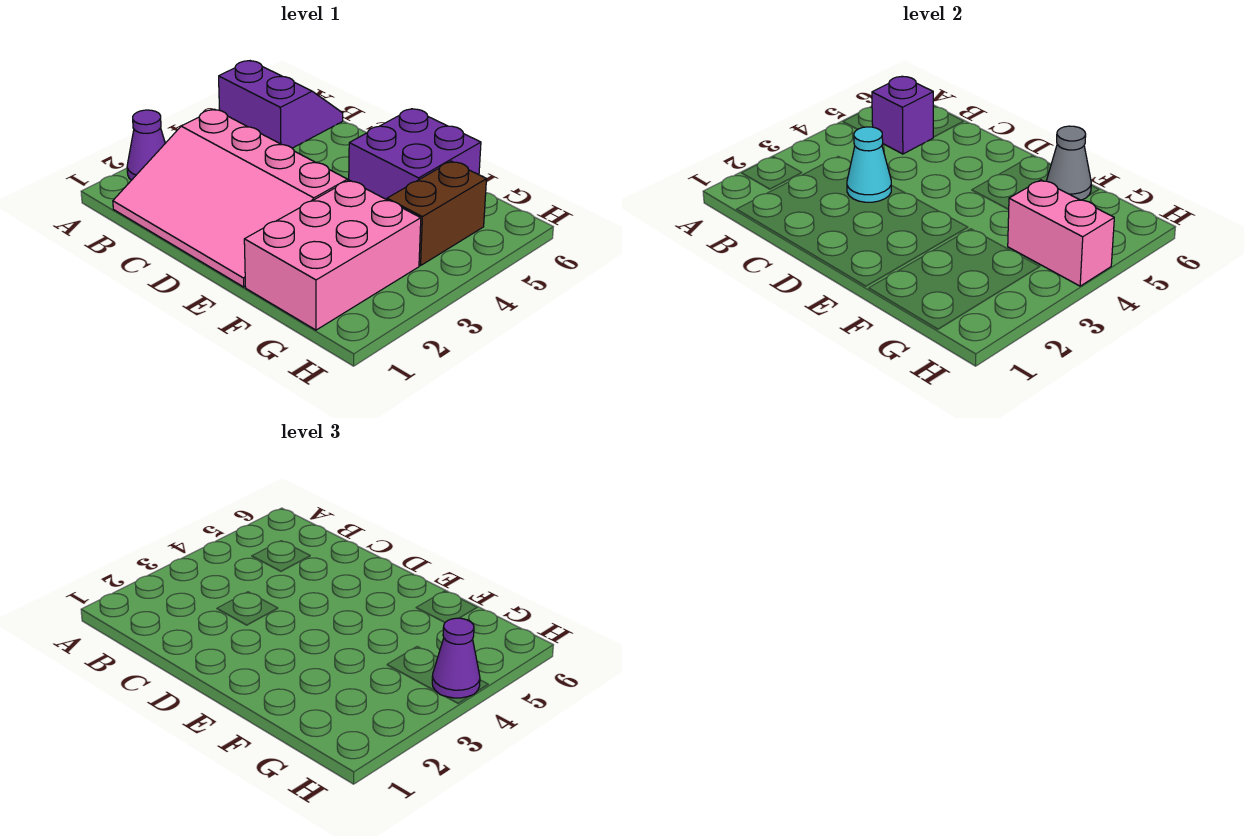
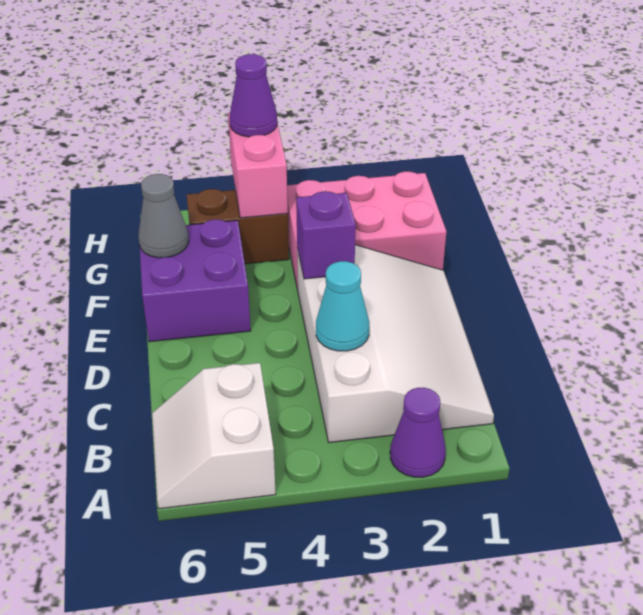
purple slope A5:B6 level 1 top 5 -> white slope A5:B6 level 1 top 5
pink slope B1:E3 level 1 top 3 -> white slope B1:E3 level 1 top 3
purple brick B5 level 2 -> purple brick E3 level 2

